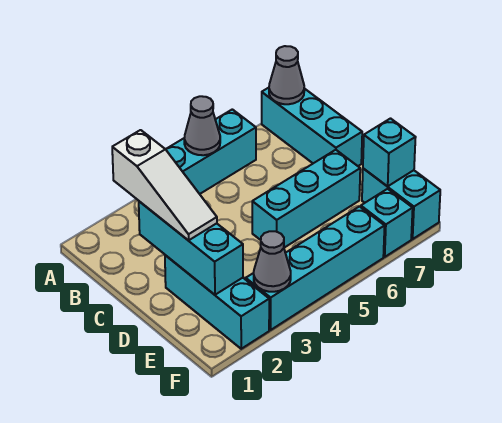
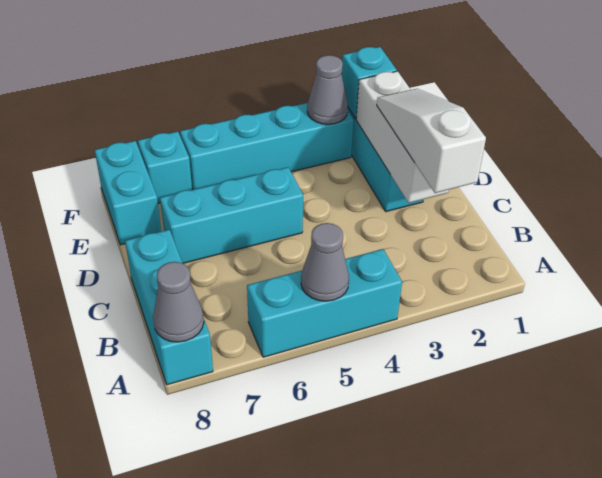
cyan brick C2:E2 level 2 -> white brick C2:E2 level 2
cyan brick E8 level 2 -> cyan brick F2 level 2

